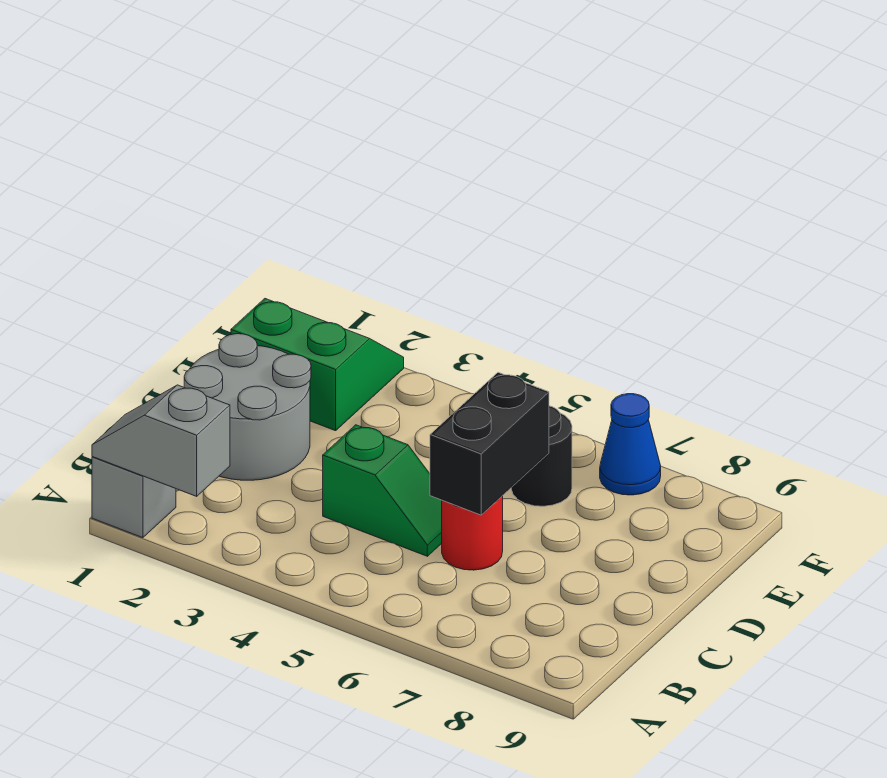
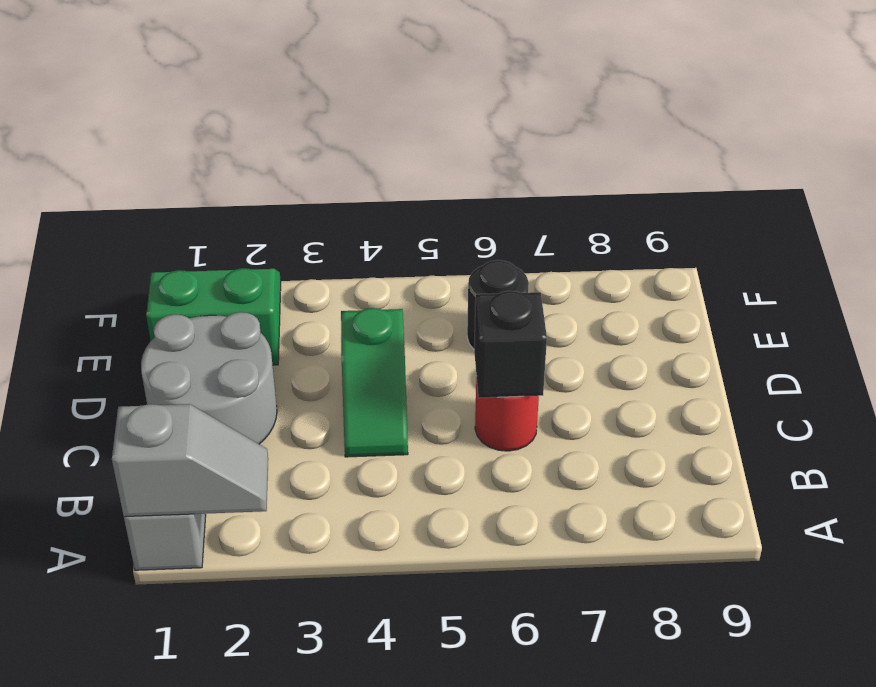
grey slope A1:A2 level 2 top 2 -> grey slope A1:A2 level 2 top 1
green slope C4:C5 level 1 top 4 -> green slope C4:D4 level 1 top D
black brick C6:D6 level 2 -> black brick C6 level 2
blue cone F7 level 1 -> none

